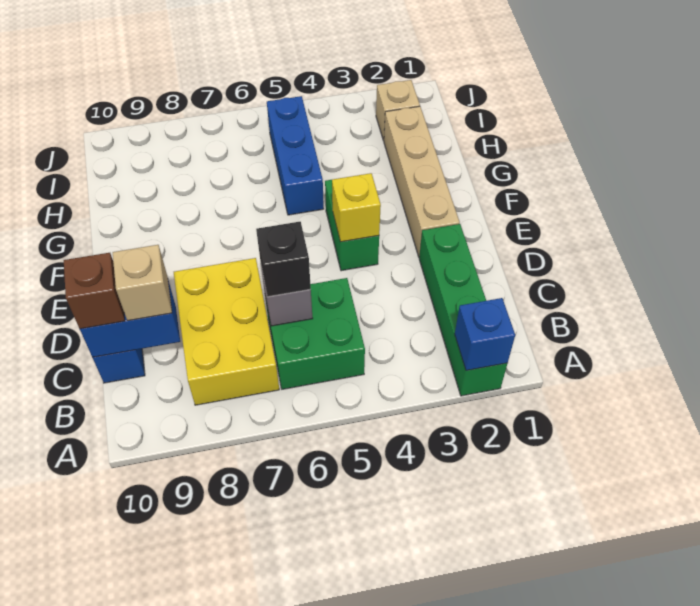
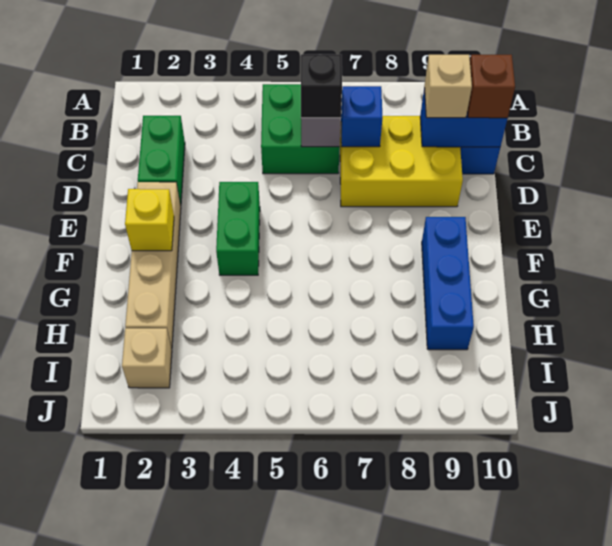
green brick A2:D2 level 1 -> green brick C2:D2 level 1
blue brick A2 level 2 -> blue brick C7 level 2
yellow brick B7:D8 level 1 -> yellow brick C7:D9 level 1
yellow brick E4 level 2 -> yellow brick F2 level 2
blue brick G5:I5 level 1 -> blue brick F9:H9 level 1

